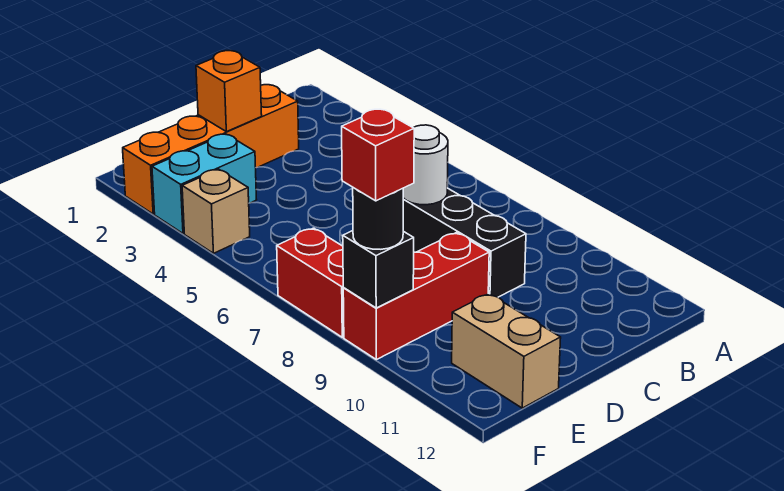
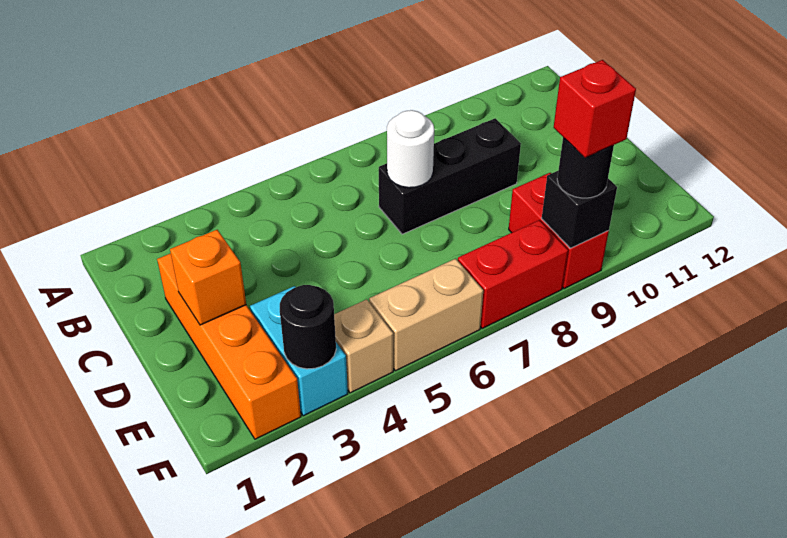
red brick D9:F9 level 1 -> red brick E9:F9 level 1
tan brick E11:E12 level 1 -> tan brick F5:F6 level 1
none -> black round brick F3 level 2

